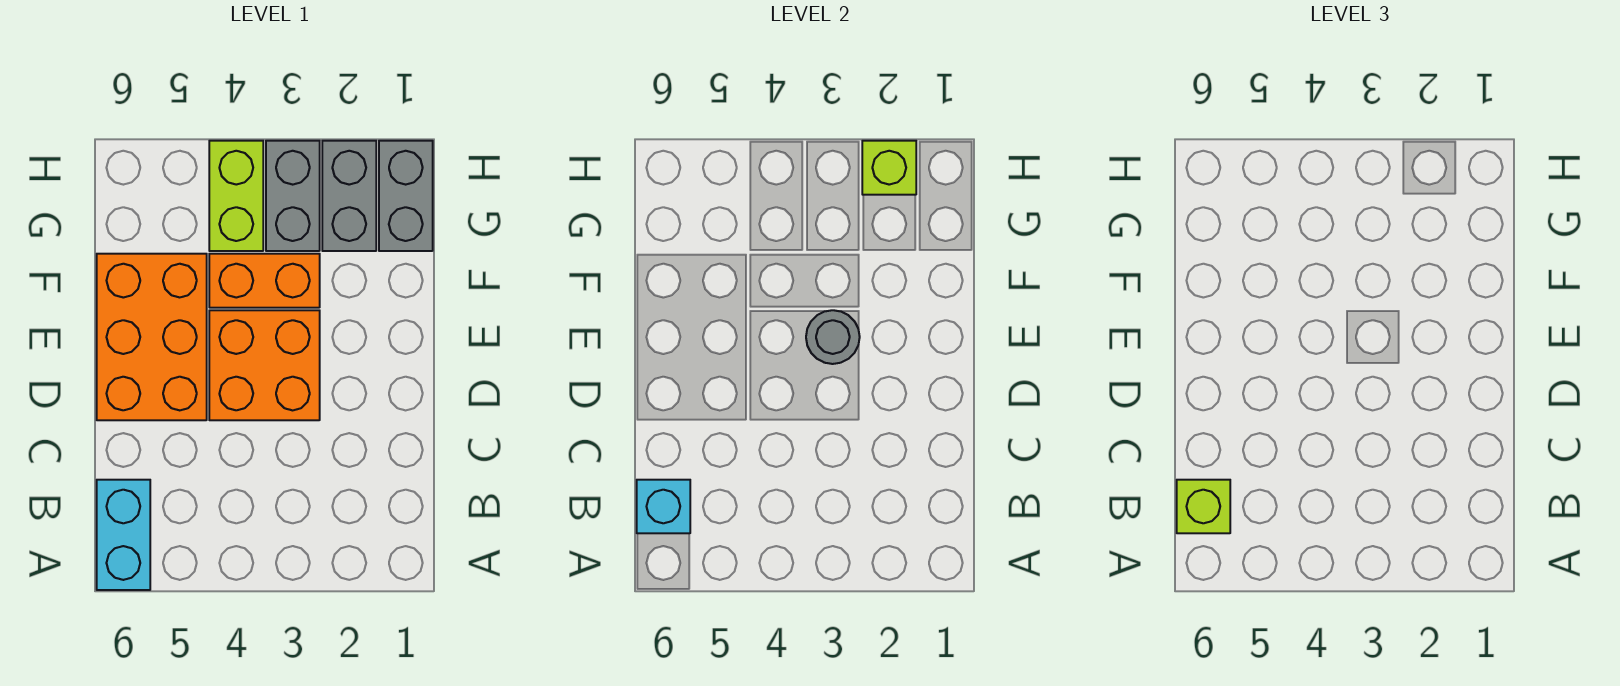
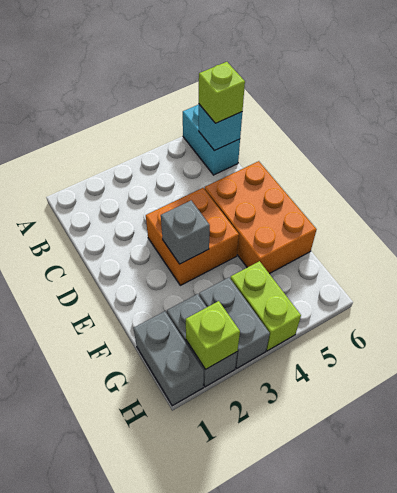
grey round brick E3 level 2 -> grey brick E3 level 2
orange brick F3:F4 level 1 -> none

